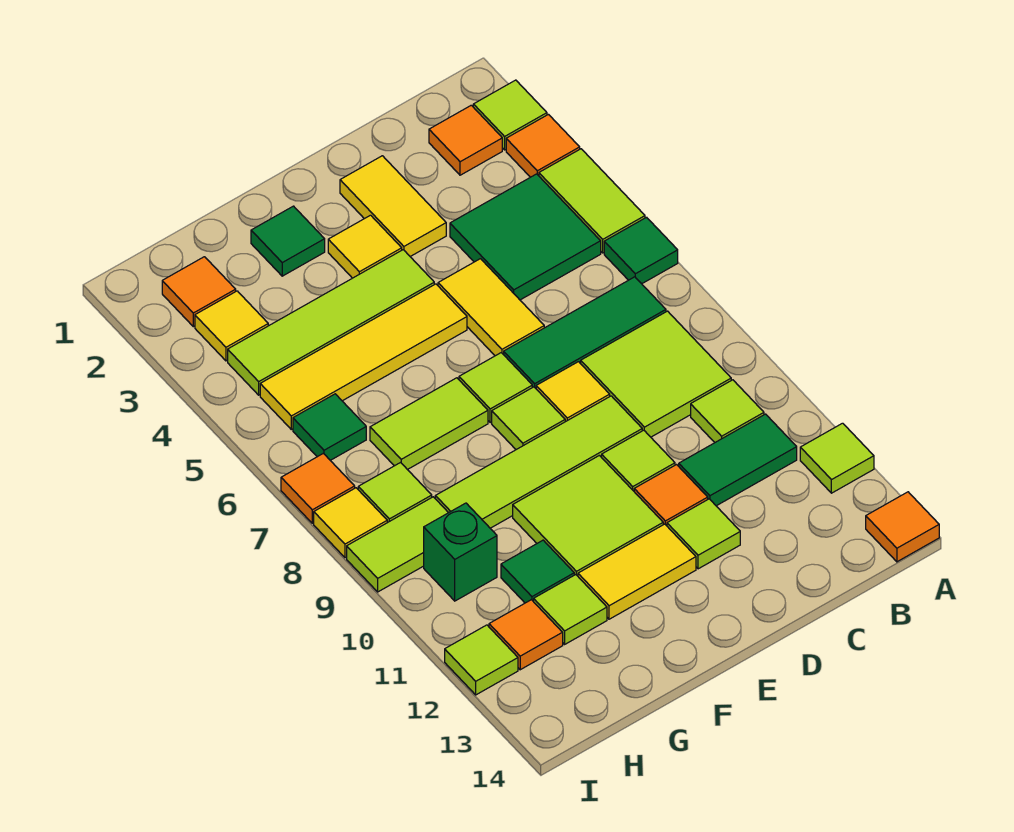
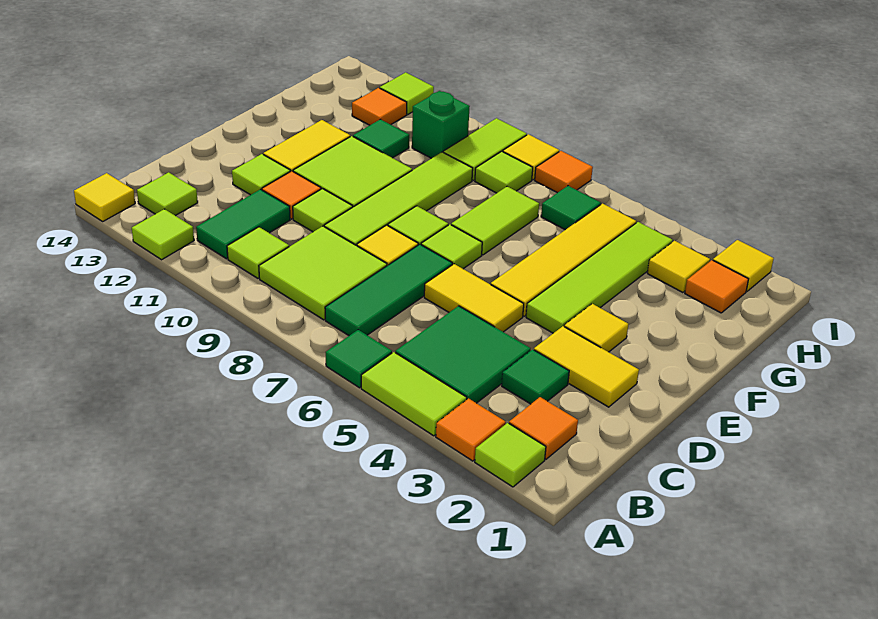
orange tile A14 level 1 -> yellow tile A14 level 1
green tile F2 level 1 -> green tile C3 level 1
lime tile G12 level 1 -> lime tile B13 level 1
none -> yellow tile I2 level 1

